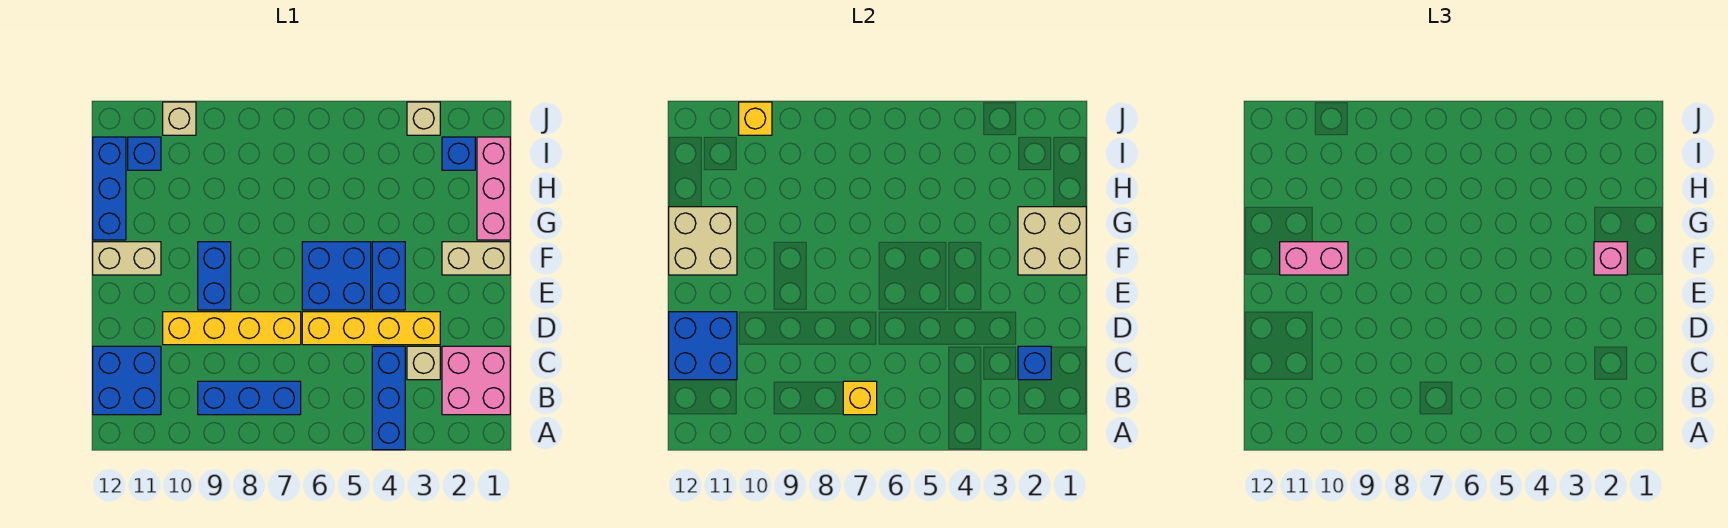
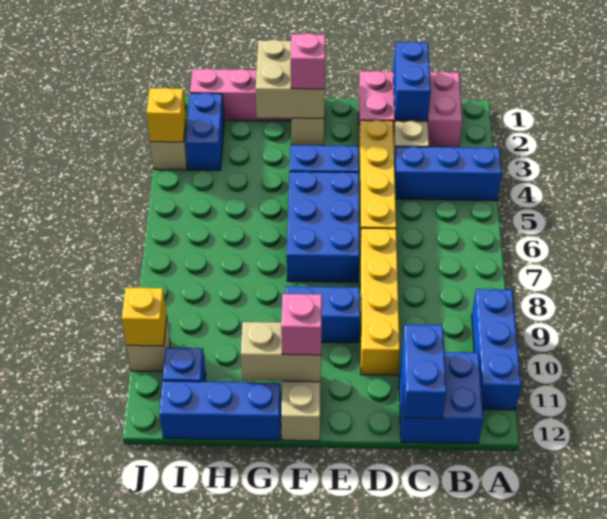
pink brick B1:C2 level 1 -> pink brick B1:D2 level 1
blue brick B7:B9 level 1 -> blue brick A9:A11 level 1
yellow brick B7 level 2 -> yellow brick J3 level 2
blue brick C2 level 2 -> blue brick C1:C2 level 2
blue brick C11:D12 level 2 -> blue brick C11:C12 level 2
blue brick E5:F6 level 1 -> blue brick E5:F7 level 1
pink brick F10:F11 level 3 -> pink brick F11 level 3
tan brick F11:G12 level 2 -> tan brick F11:G11 level 2
blue brick I2 level 1 -> blue brick I2:I3 level 1

